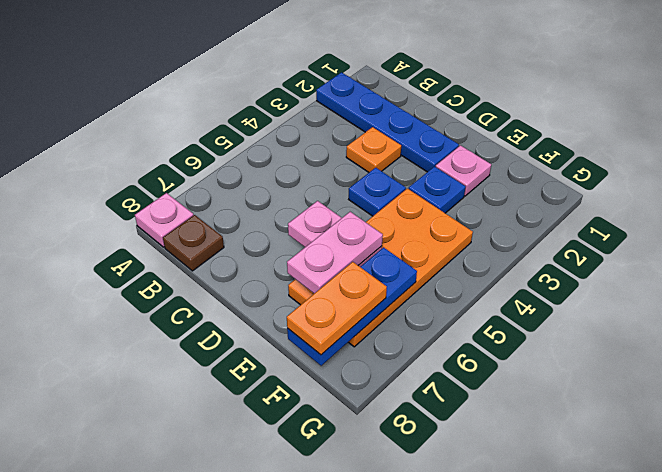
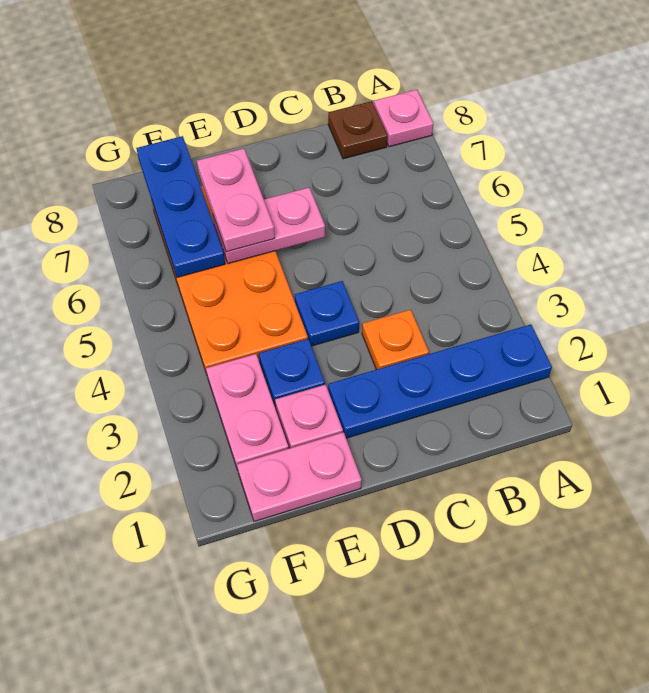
none -> pink plate E1:F1 level 1
none -> pink plate F2:F3 level 1
orange plate F7:F8 level 3 -> none

